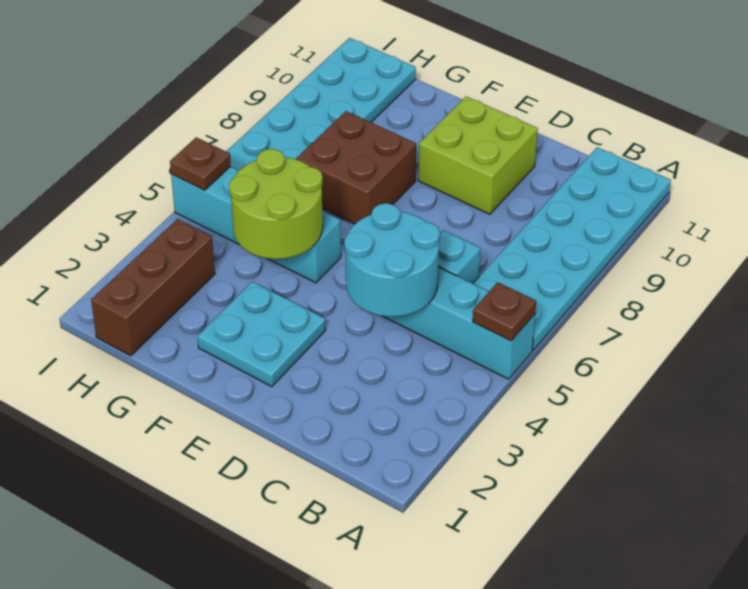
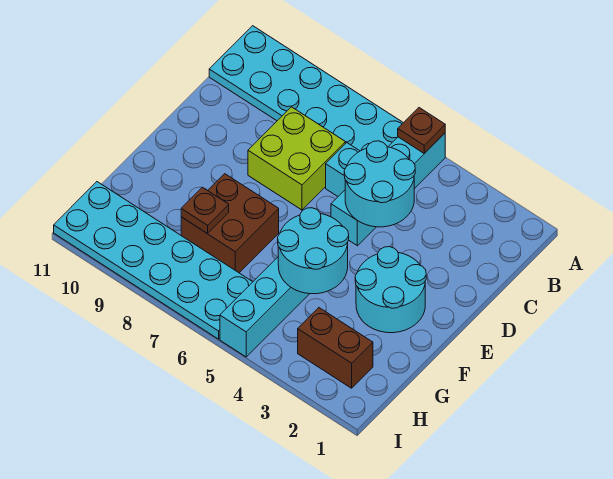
lime brick D9:E10 level 1 -> lime brick C7:D8 level 1
cyan plate E2:F3 level 1 -> cyan round brick E2:F3 level 1
lime round brick F4:G5 level 2 -> cyan round brick F4:G5 level 2
brown brick H1:H3 level 1 -> brown brick H2:H3 level 1
brown plate I5 level 2 -> brown plate G8 level 2

